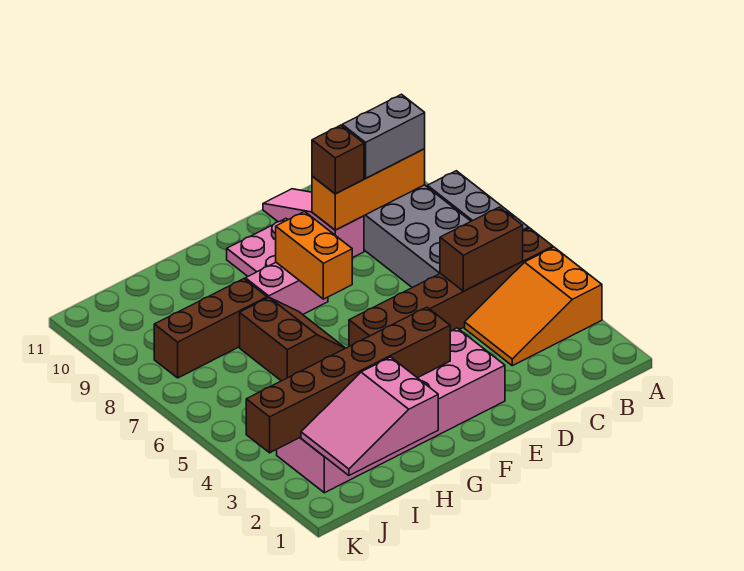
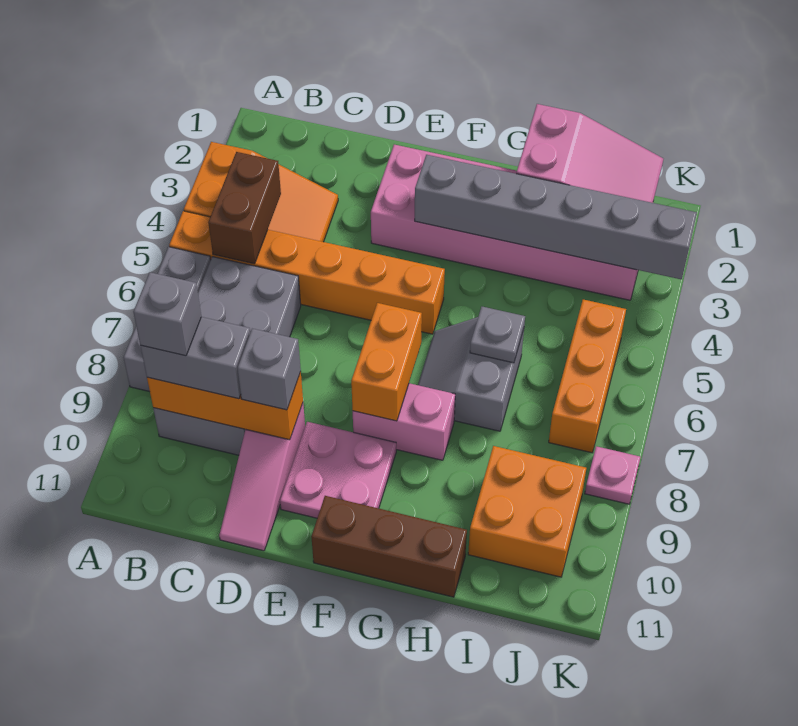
brown brick A5:F5 level 1 -> orange brick A5:F5 level 1
brown brick B5:C5 level 2 -> brown brick B4:B5 level 2
none -> grey brick B9 level 4
brown brick D9 level 3 -> grey brick D9 level 3
brown brick F3:K3 level 2 -> grey brick F3:K3 level 2
brown slope G6:H7 level 1 top H -> grey slope G6:H7 level 1 top H
none -> grey plate H6 level 2
brown brick H8:J8 level 1 -> brown brick F11:H11 level 1
none -> orange brick I9:J10 level 1
none -> orange brick J5:J7 level 1
none -> pink plate K8 level 1

